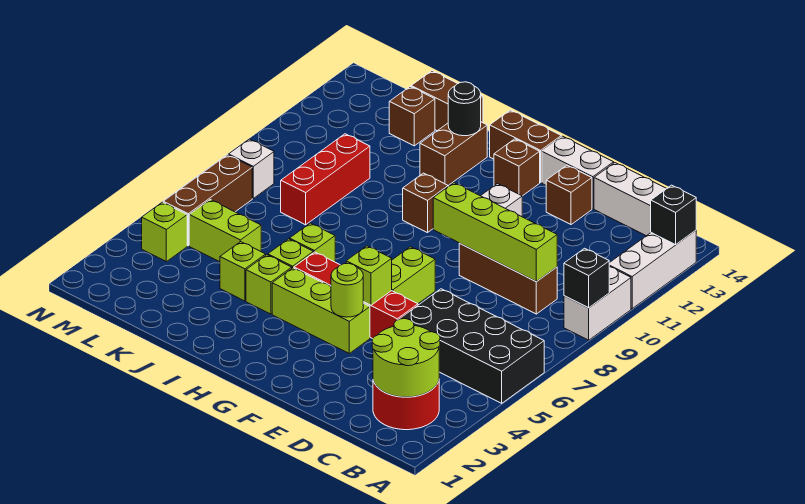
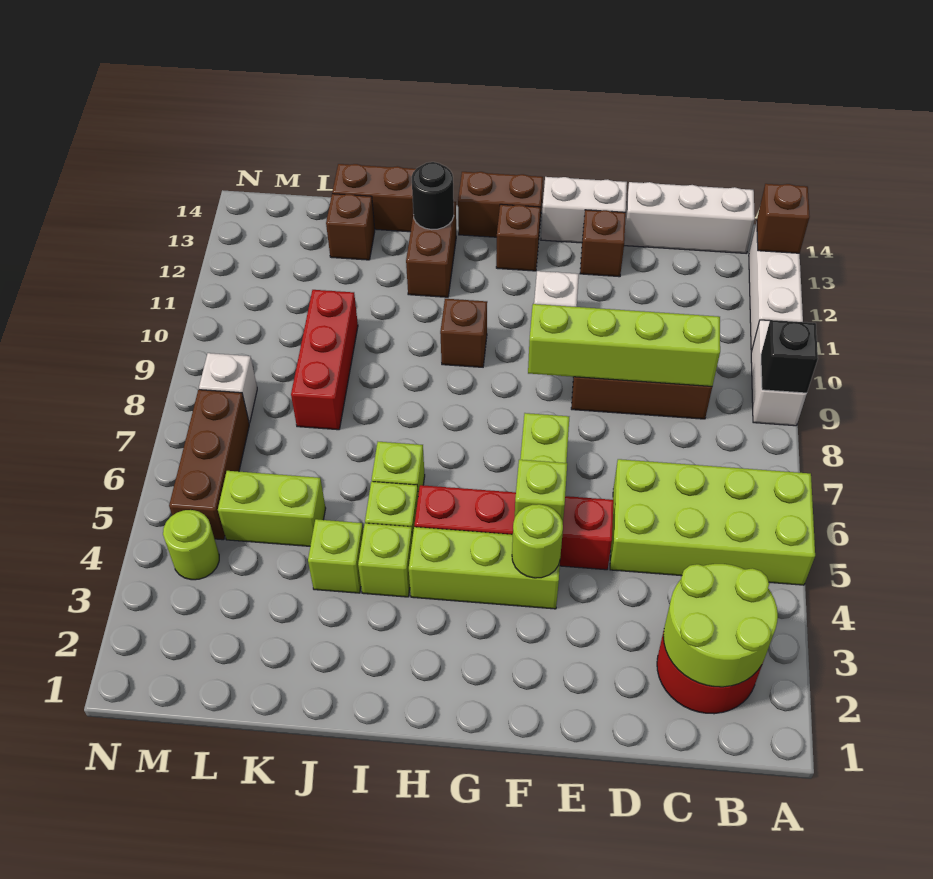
black brick A5:D6 level 1 -> lime brick A5:D6 level 1
black brick A13 level 2 -> brown brick A13 level 2
lime brick M4 level 1 -> lime round brick M4 level 1

